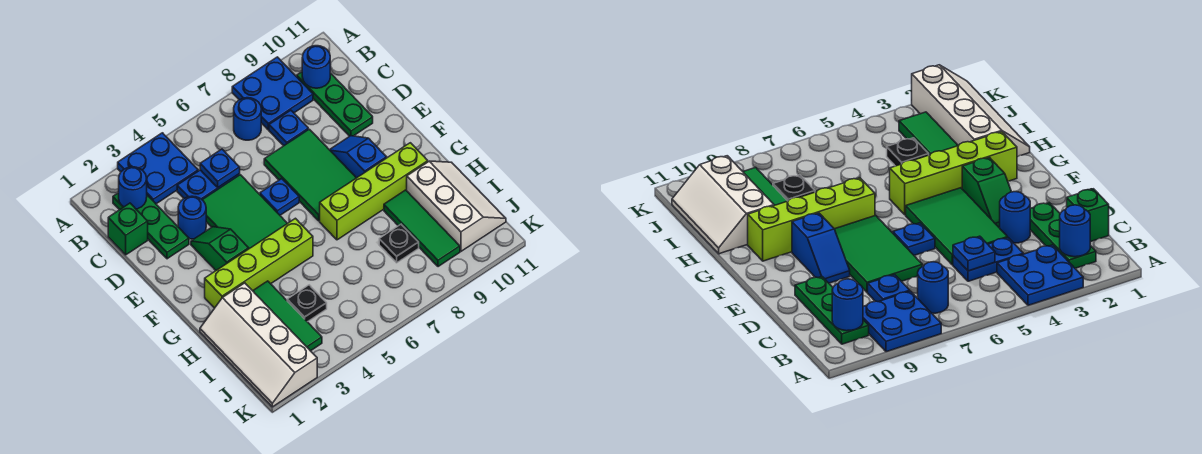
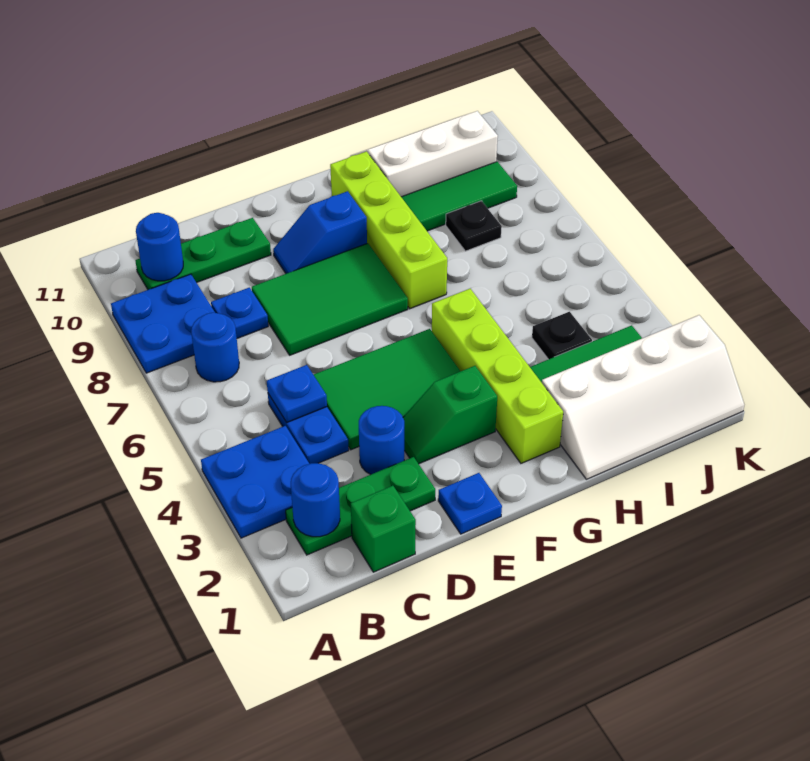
blue plate E6 level 1 -> blue plate E1 level 1

